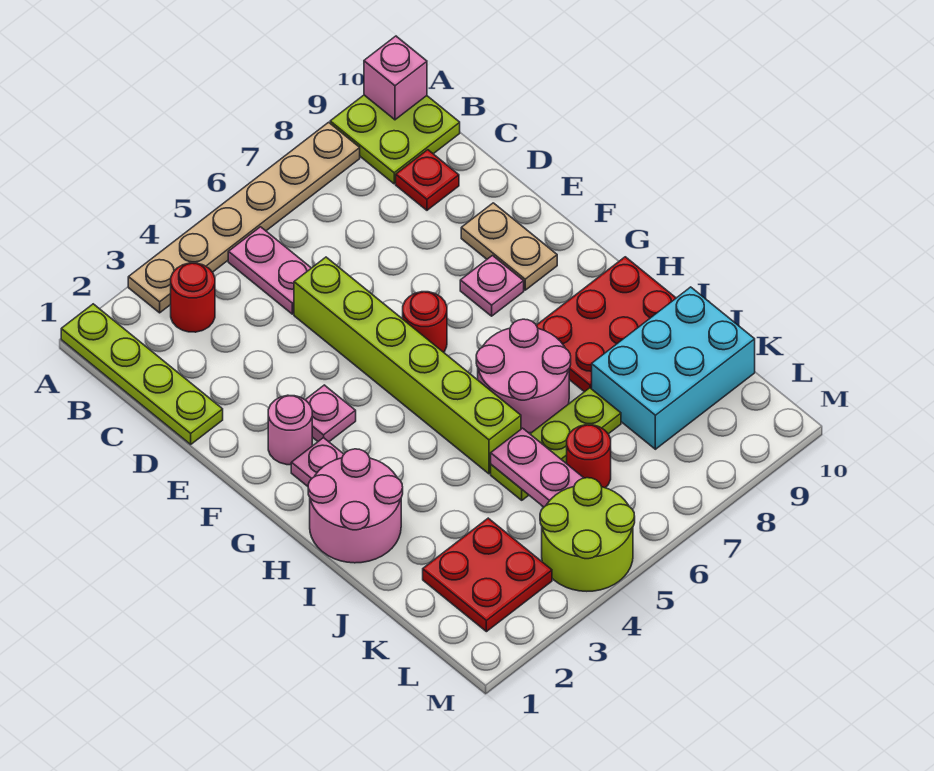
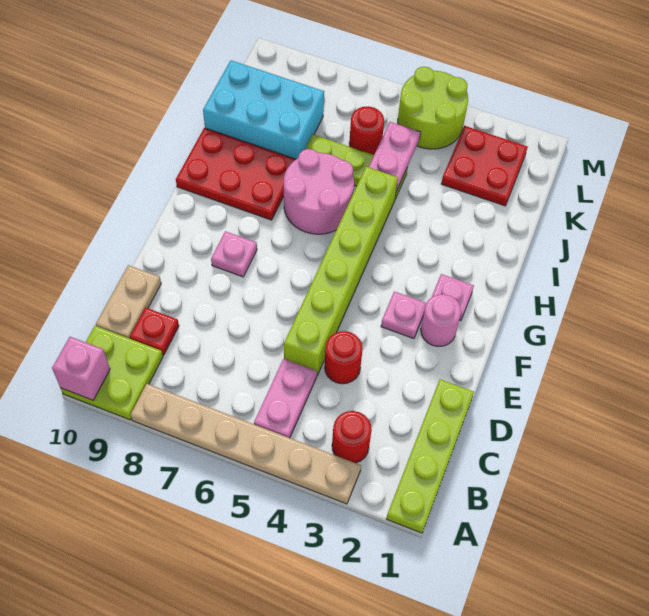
tan plate E9:F9 level 1 -> tan plate C10:D10 level 1
red round brick F6 level 1 -> red round brick D4 level 1
pink round brick H1:I2 level 1 -> none

